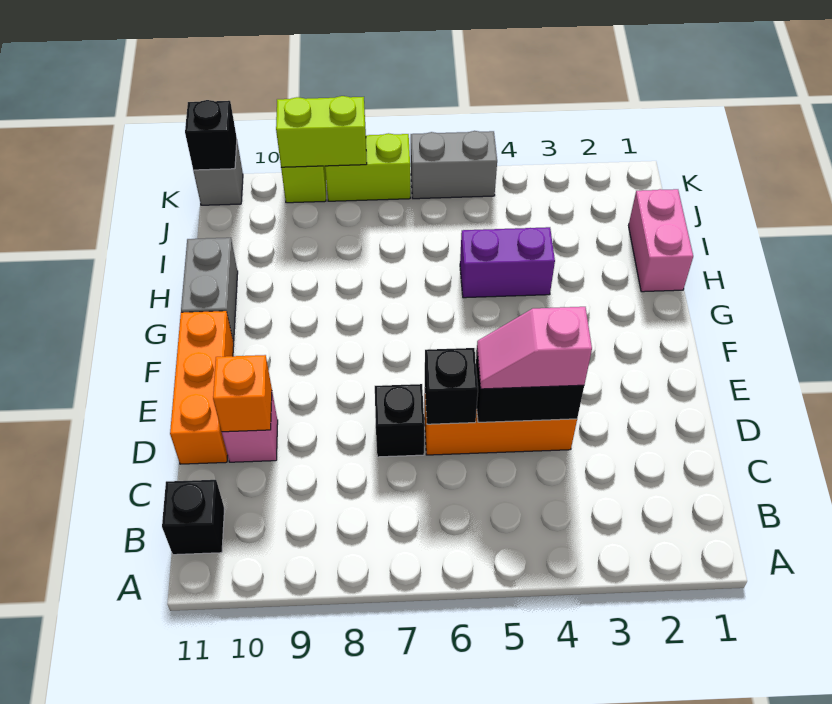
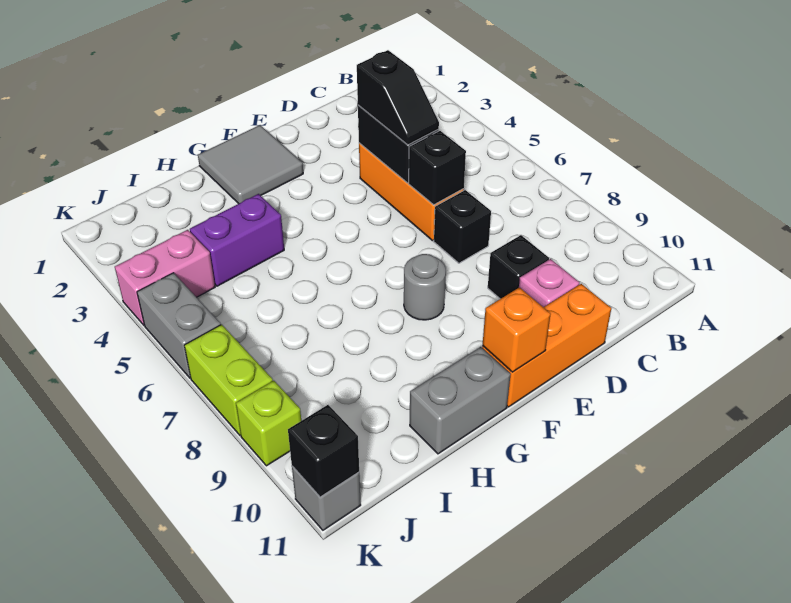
black brick B11 level 1 -> black brick D9 level 1
pink slope D4:D5 level 3 top 4 -> black slope D4:D5 level 3 top 4
orange brick D10 level 2 -> orange brick F11 level 2
none -> grey tile F1:G2 level 1
none -> grey round brick F8 level 1
pink brick H1:I1 level 1 -> pink brick J4:K4 level 1
purple brick H4:H5 level 1 -> purple brick H4:I4 level 1
lime brick K8:K9 level 2 -> none

